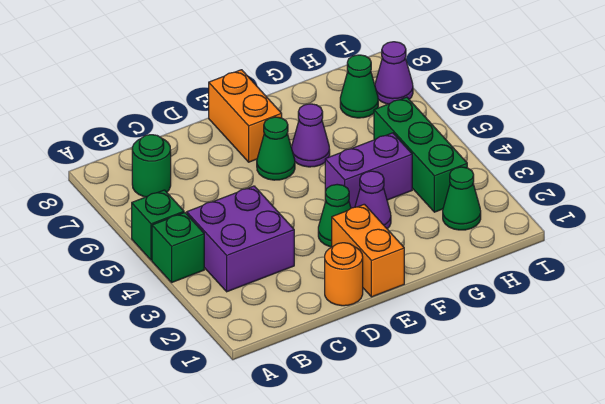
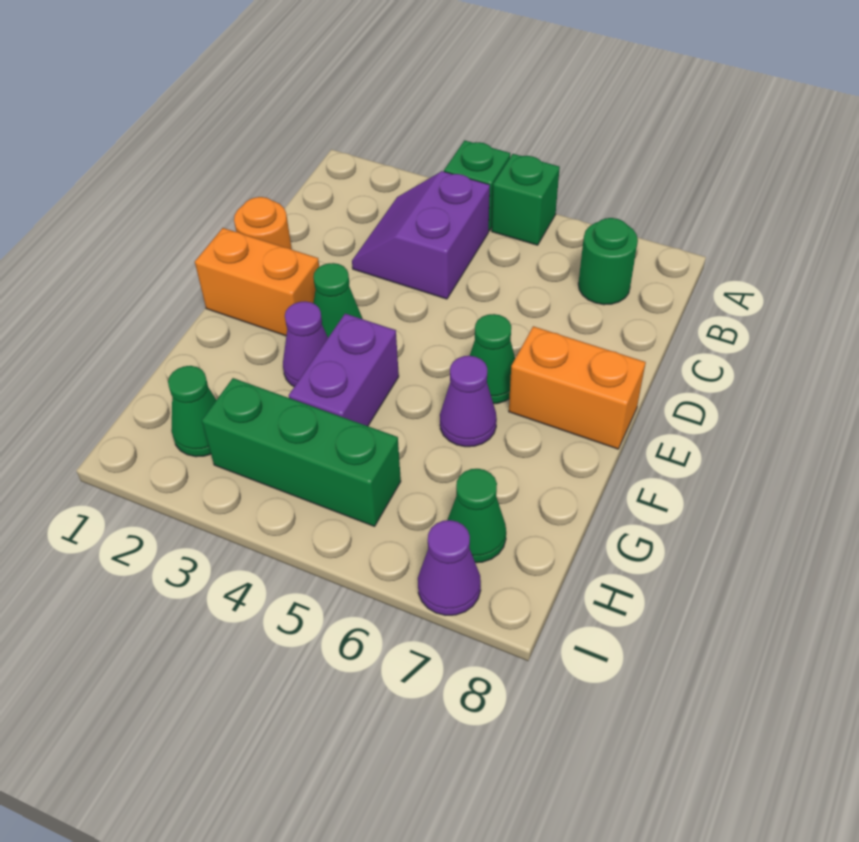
purple brick B3:C4 level 1 -> purple slope B3:C4 level 1 top 4

